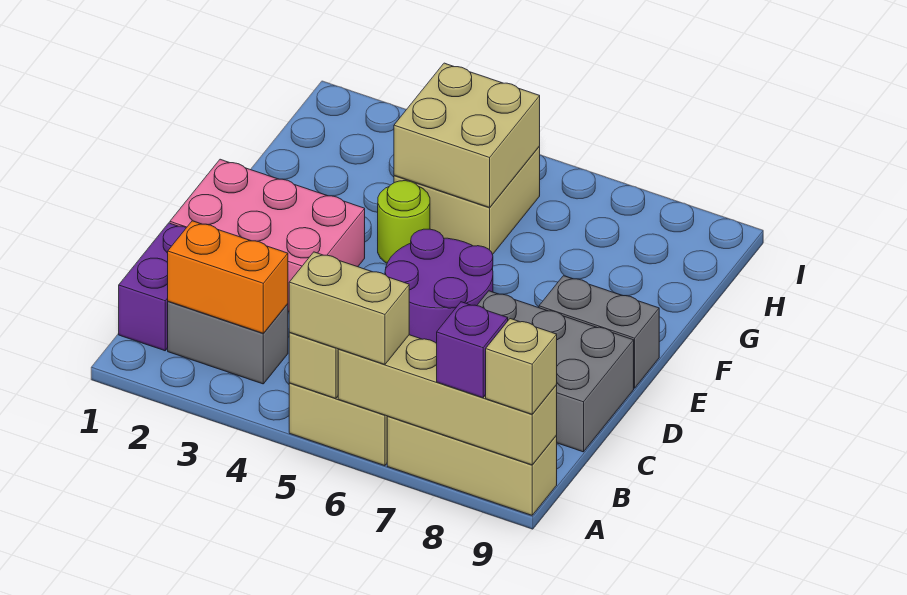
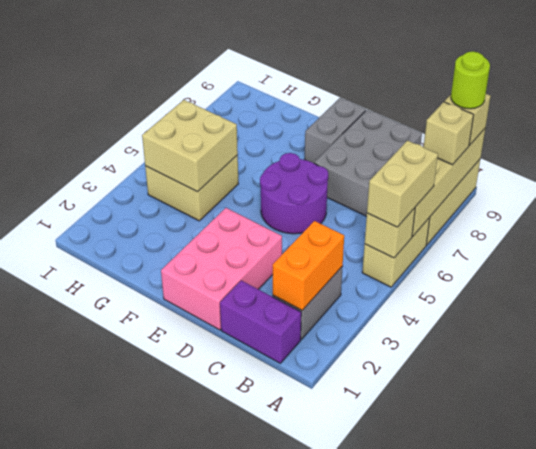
purple brick A8 level 3 -> tan brick A8 level 3
lime round brick F4 level 1 -> lime round brick A9 level 4

